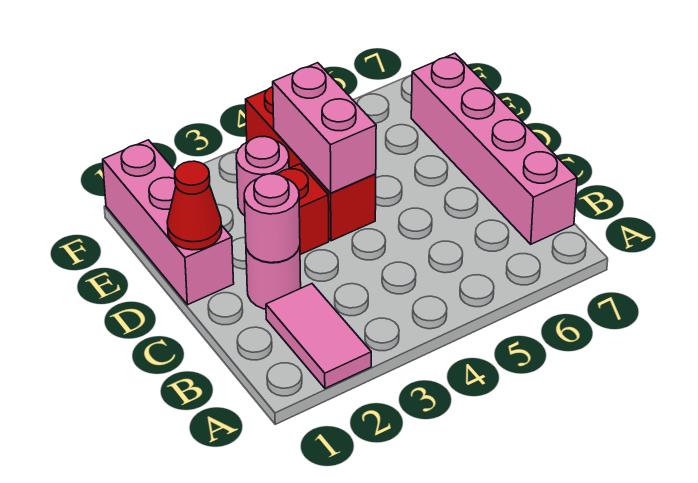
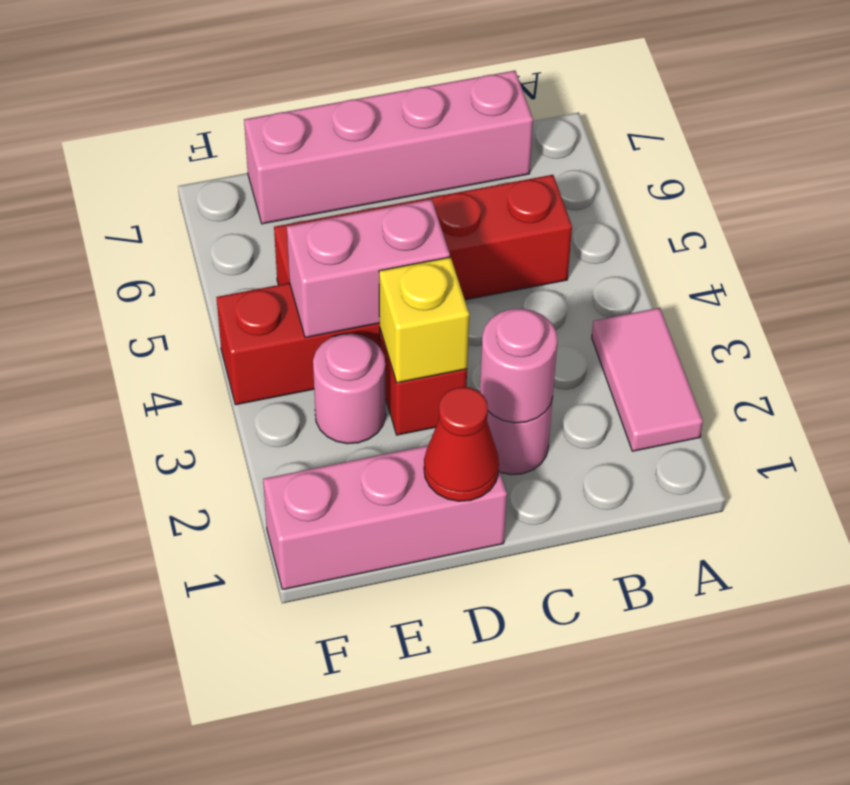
pink tile A2:B2 level 1 -> pink tile A2:A3 level 1
none -> red brick B5:E5 level 1
none -> yellow brick D3 level 2

